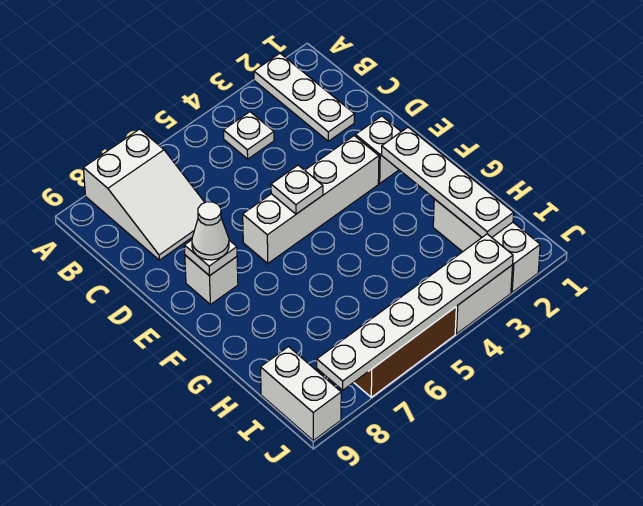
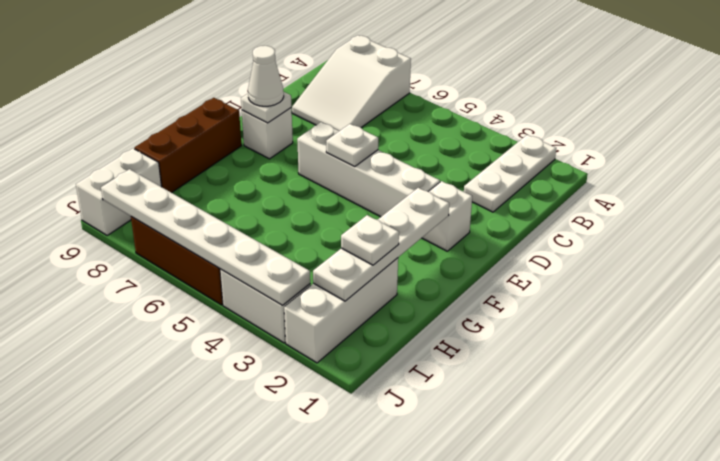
white plate B4 level 1 -> white plate H2 level 3
none -> brown brick F9:H9 level 1

